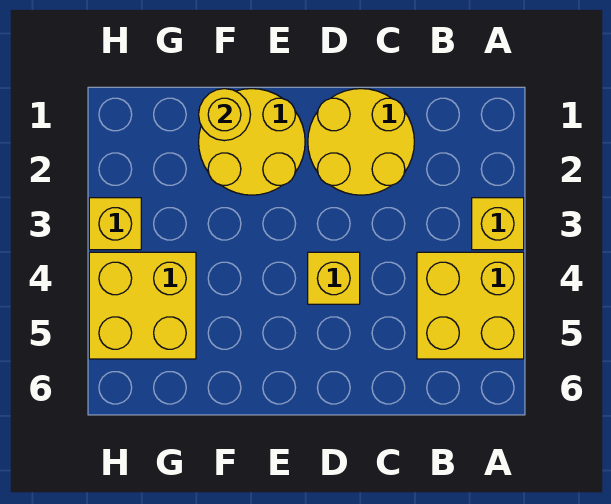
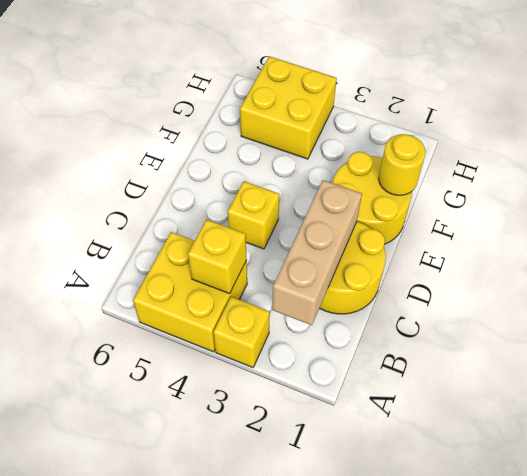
none -> tan brick B2:D2 level 2
yellow brick H3 level 1 -> yellow brick B4 level 2

